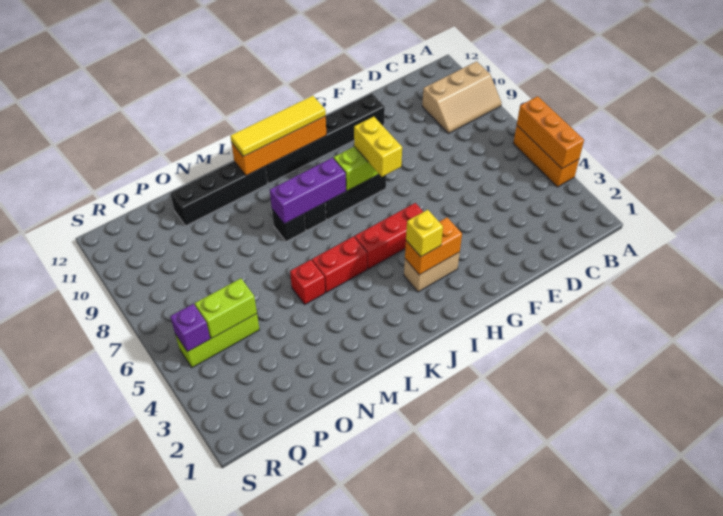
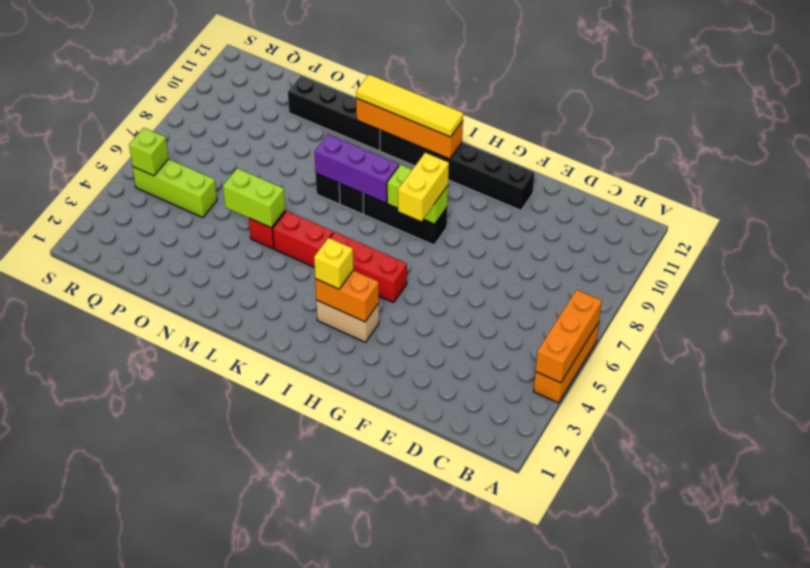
tan slope A9:C10 level 1 top 10 -> none
lime brick P5:Q5 level 2 -> lime brick M5:N5 level 2
purple brick R5 level 2 -> lime brick R5 level 2

